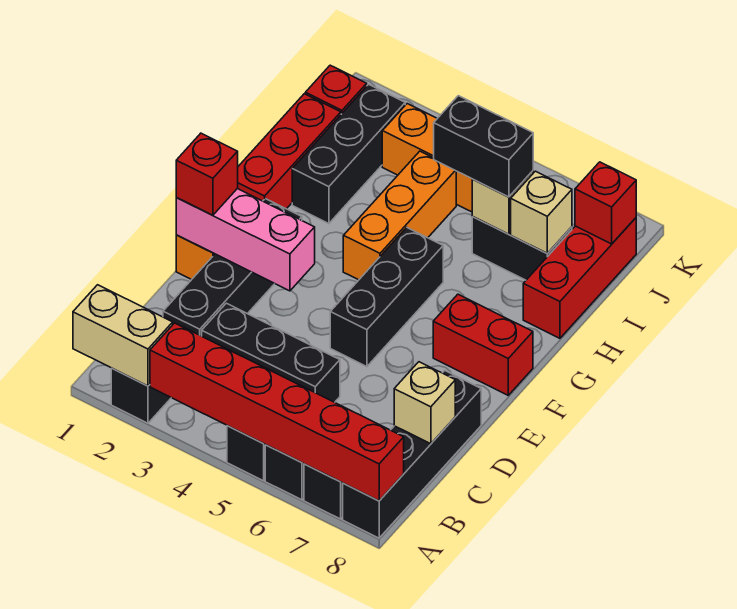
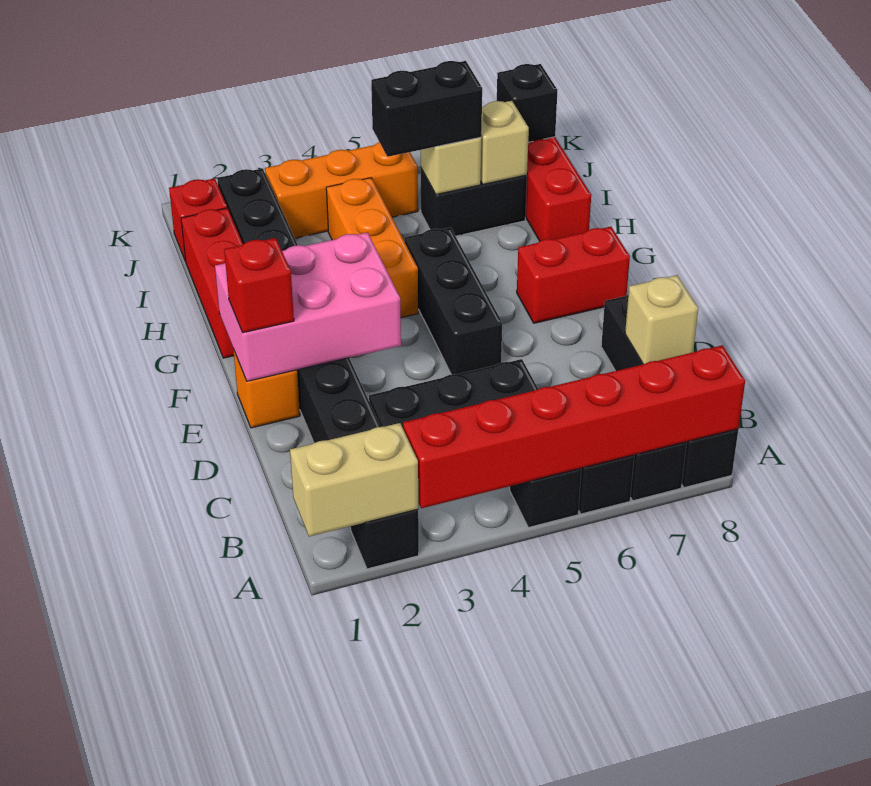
pink brick E1:E3 level 2 -> pink brick E1:F3 level 2
red brick J8 level 2 -> black brick J8 level 2

